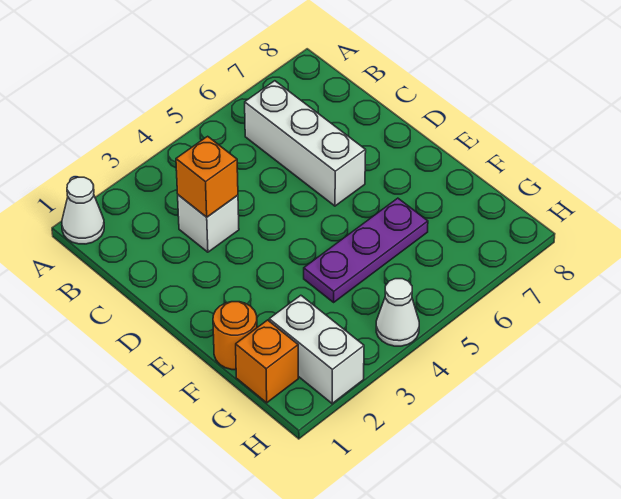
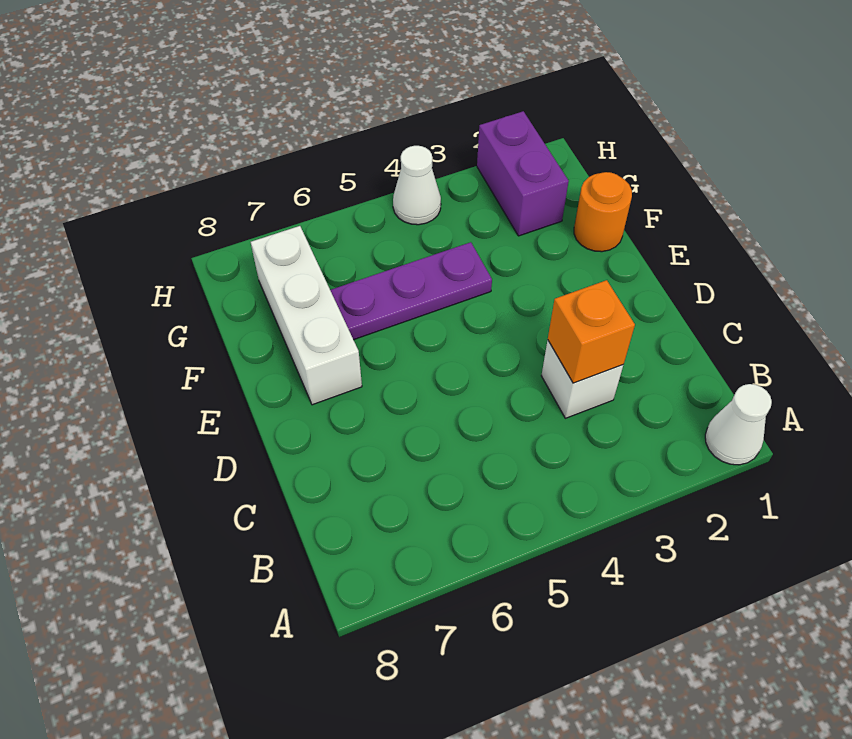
white brick B6:D6 level 1 -> white brick E7:G7 level 1
orange brick G1 level 1 -> none
white brick G2:H2 level 1 -> purple brick G2:H2 level 1

